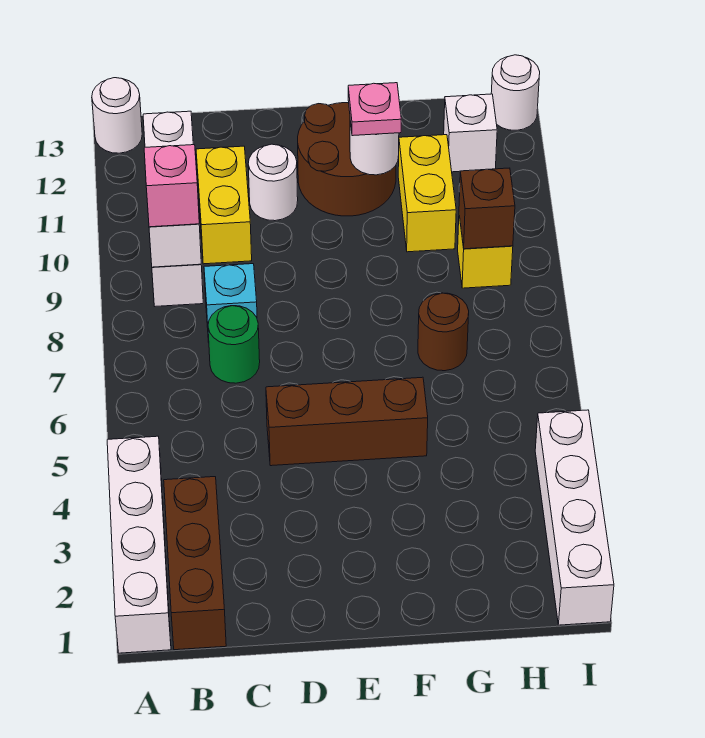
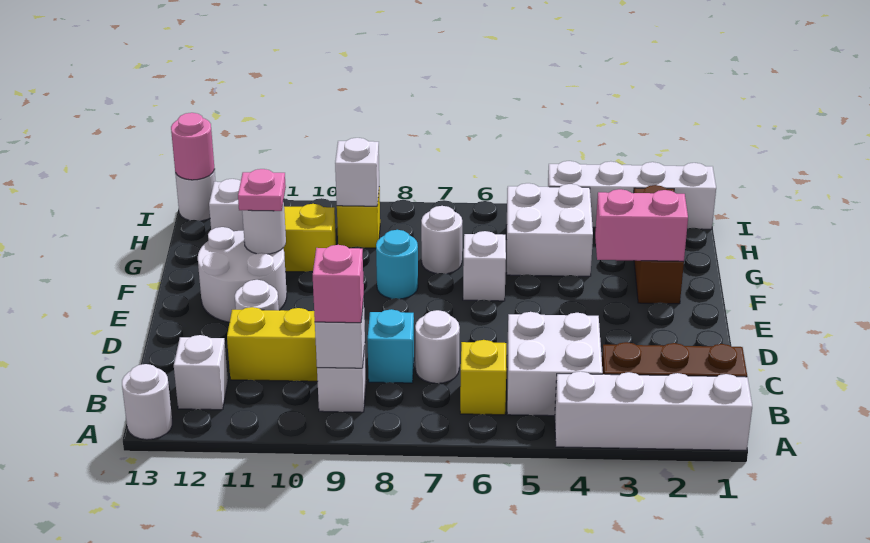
none -> white brick B4:C5 level 1
none -> yellow brick B6 level 1
green round brick C7 level 1 -> white round brick C7 level 1
brown brick D5:F5 level 1 -> brown brick F2:H2 level 1
brown round brick E11:F12 level 1 -> white round brick E11:F12 level 1
none -> pink brick F2:F3 level 2
none -> white brick F6 level 1
none -> cyan round brick F8 level 1
none -> white brick G4:H5 level 1
brown round brick G7 level 1 -> white round brick G7 level 1
brown brick H9 level 2 -> white brick H9 level 2
none -> pink round brick I13 level 2

